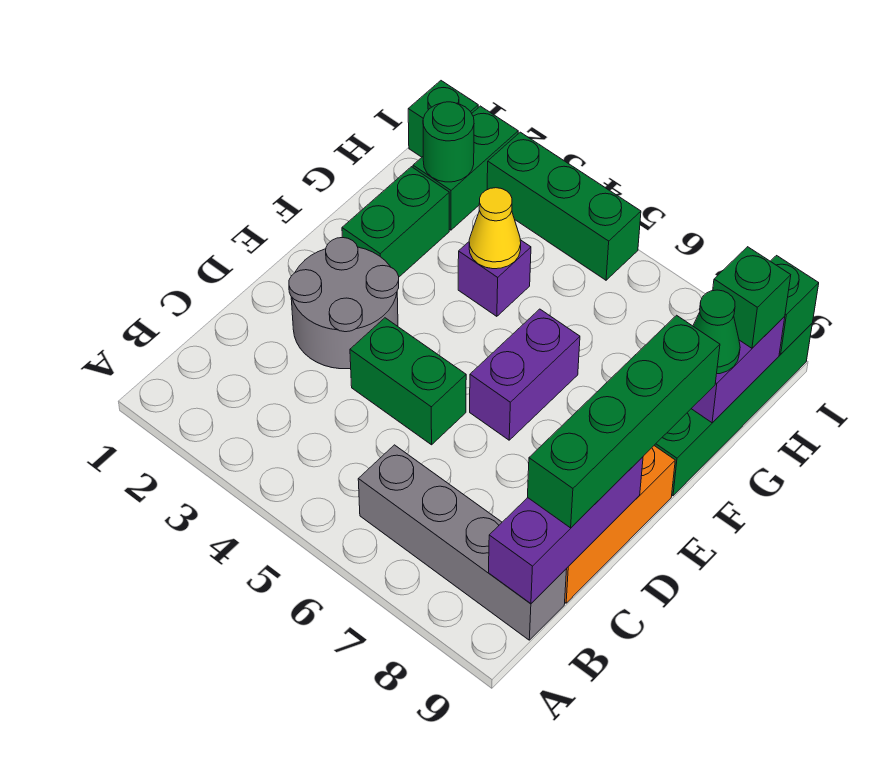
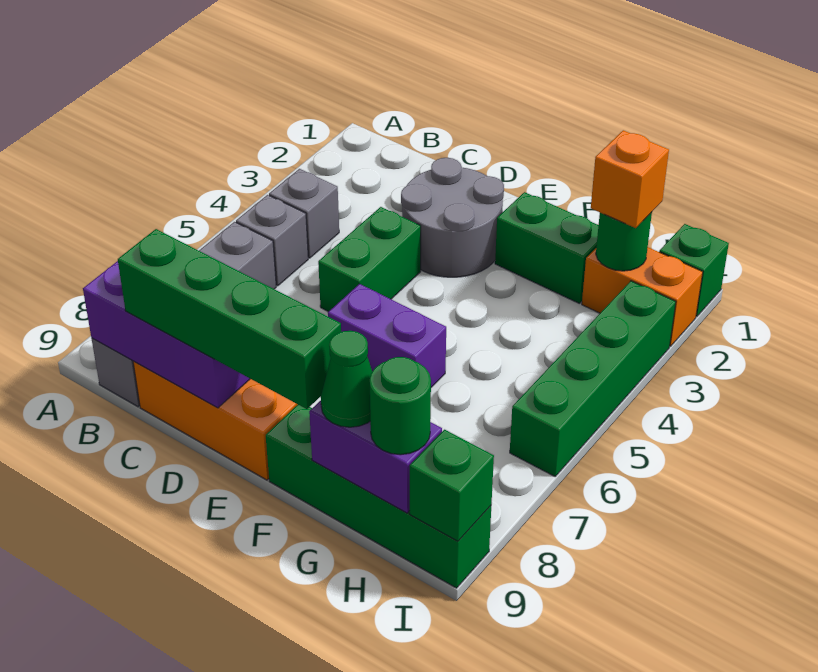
none -> grey brick B4 level 1
none -> grey brick B5 level 1
purple brick G4 level 1 -> none
yellow cone G4 level 2 -> none
green brick H2:I2 level 1 -> orange brick H2:I2 level 1
none -> orange brick H2 level 3
green brick H9 level 3 -> green round brick H9 level 3
green brick I3:I5 level 1 -> green brick I3:I6 level 1

